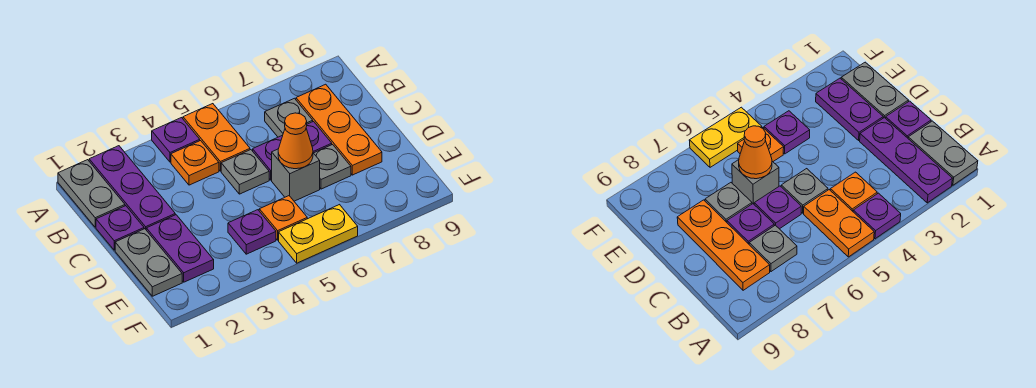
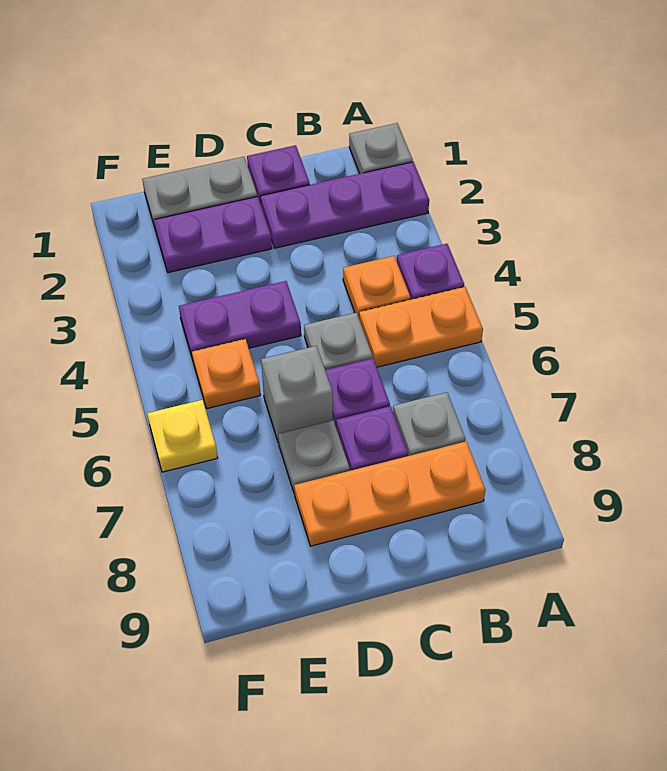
grey plate A1:B1 level 1 -> grey plate A1 level 1
orange cone D6 level 2 -> none
purple plate E4 level 1 -> purple plate D4:E4 level 1
yellow plate F5:F6 level 1 -> yellow plate F6 level 1

